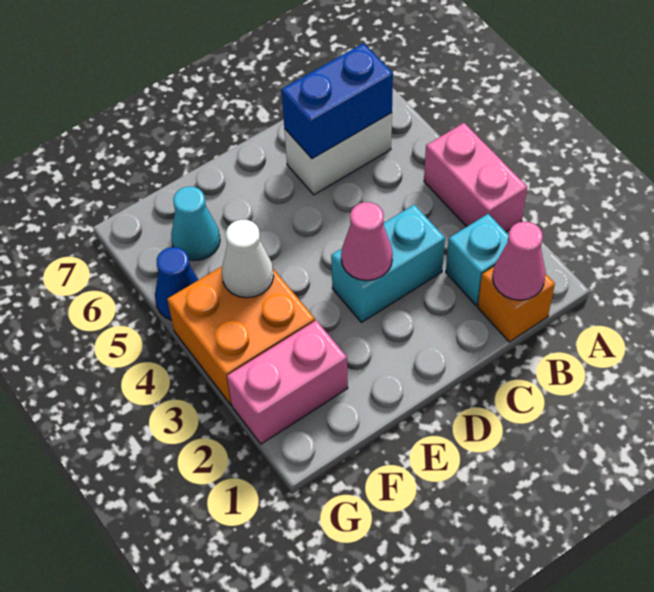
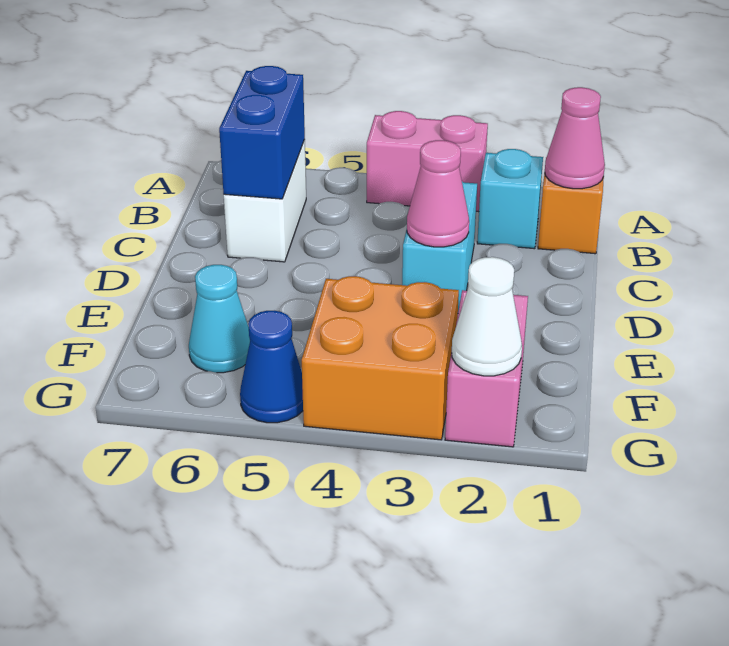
white cone F4 level 2 -> white cone G2 level 2

